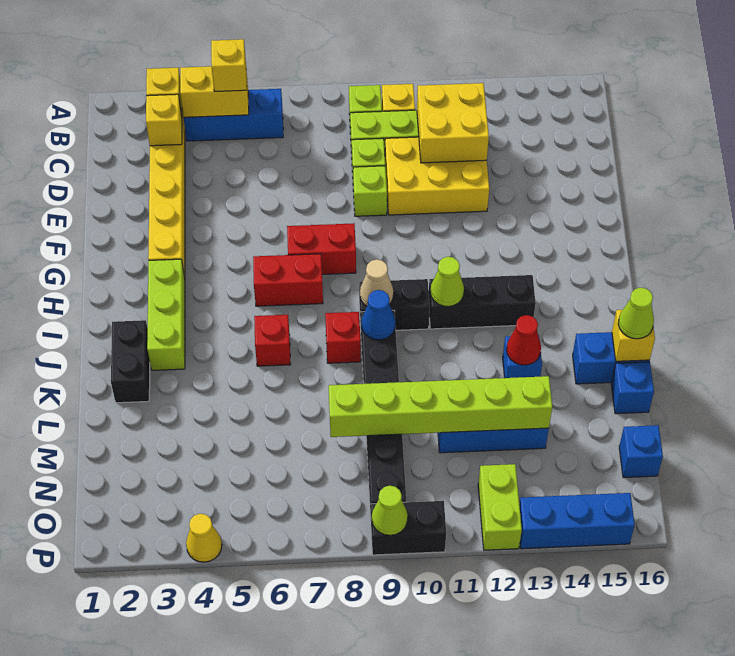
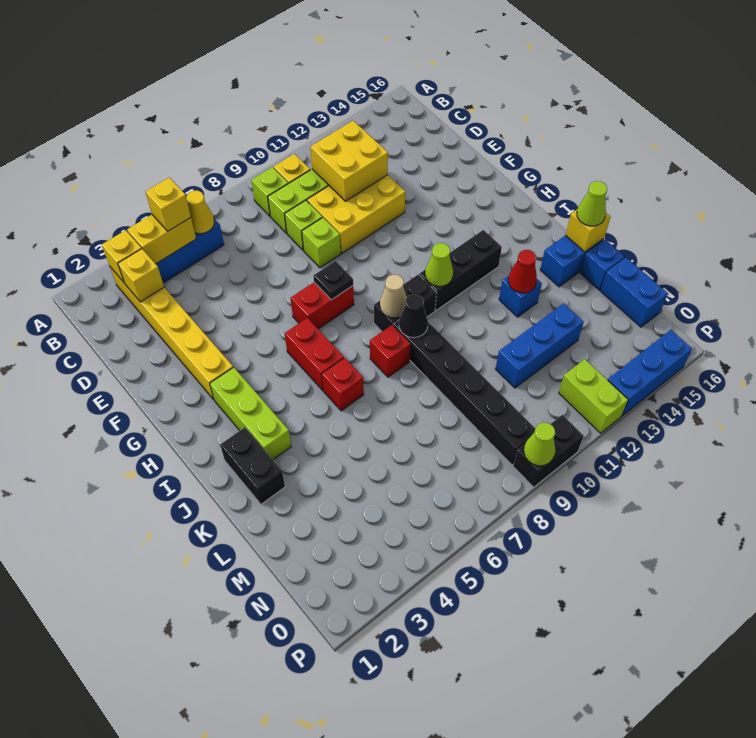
none -> black plate G8 level 2
red brick H6:H7 level 1 -> red brick H6:I6 level 1
blue cone J9 level 2 -> black cone J9 level 2
lime brick M8:M13 level 2 -> none
blue brick N16 level 1 -> blue brick M16:N16 level 1
yellow cone P4 level 1 -> yellow cone B6 level 2

